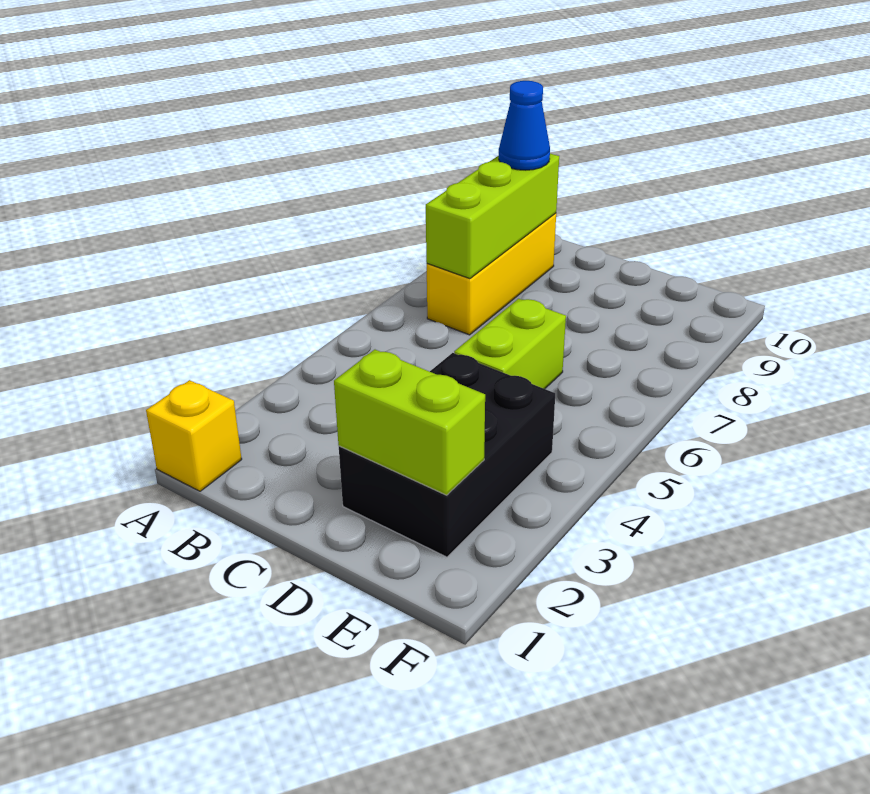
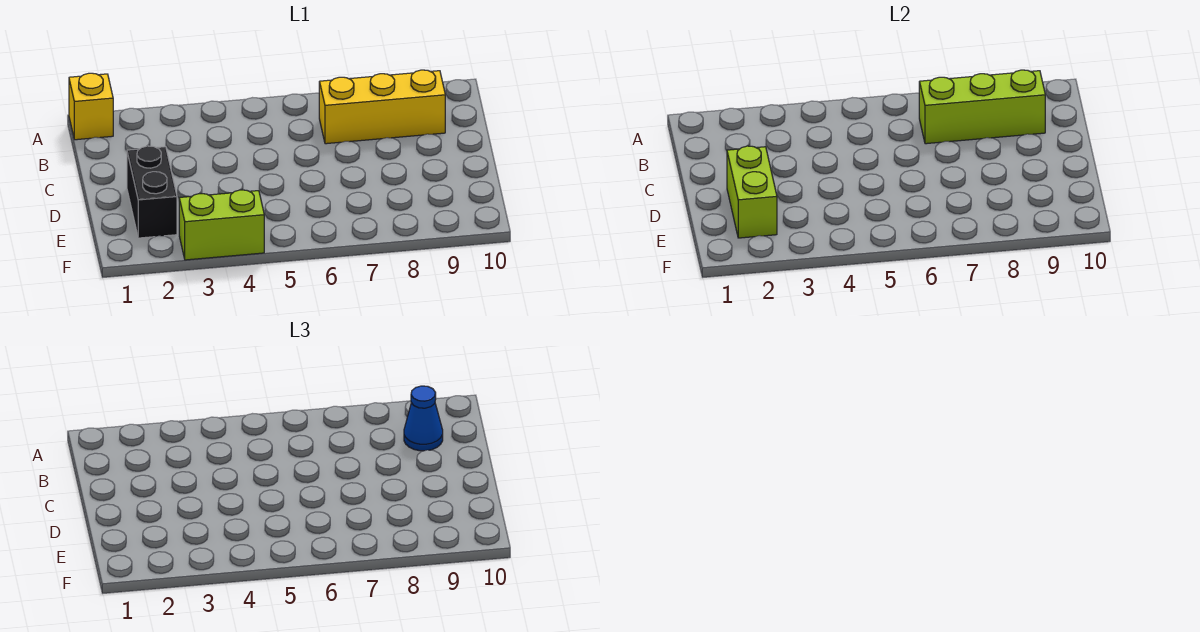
black brick D2:E4 level 1 -> black brick D2:E2 level 1
lime brick D5:D6 level 1 -> lime brick F3:F4 level 1

